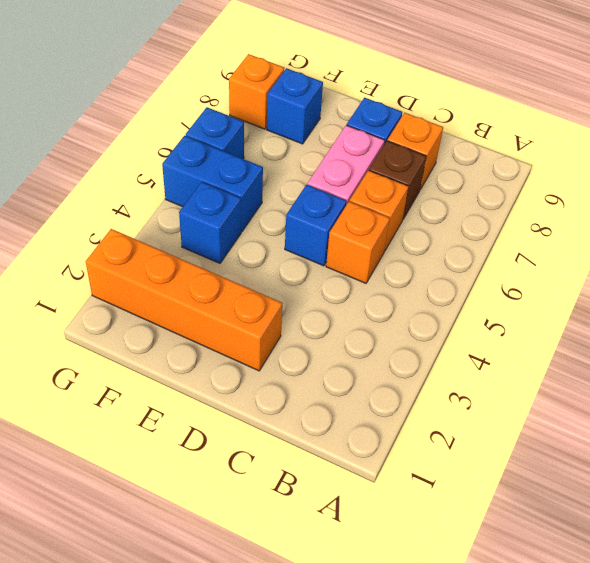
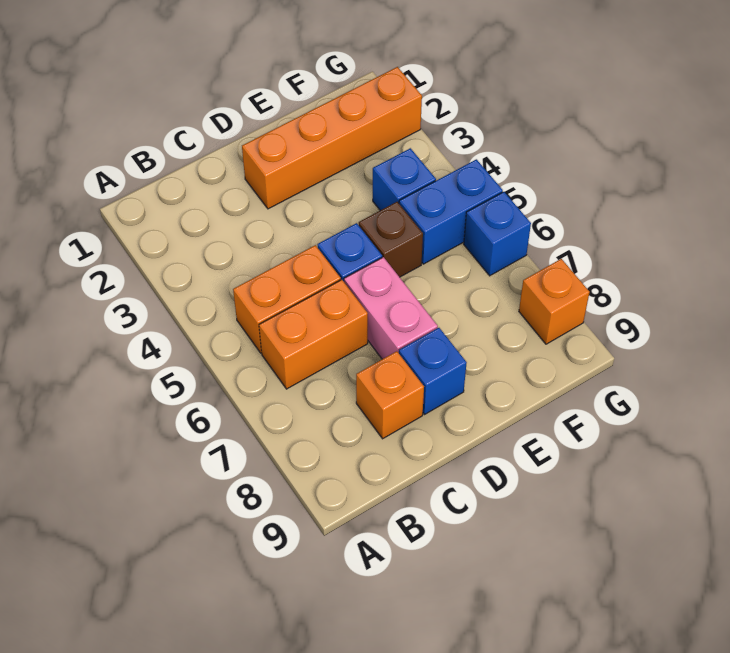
orange brick C5 level 1 -> orange brick B5:C5 level 1
orange brick C6 level 1 -> orange brick B6:C6 level 1
brown brick C7 level 1 -> brown brick E5 level 1
blue brick F8 level 1 -> none

